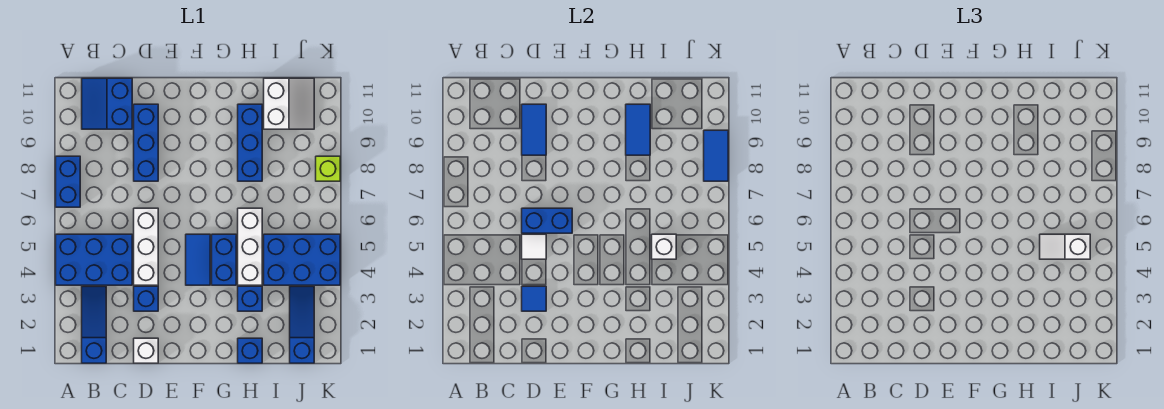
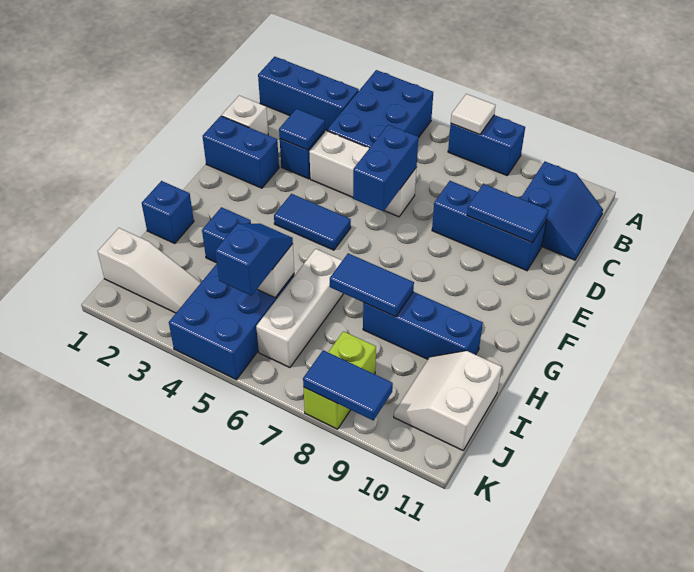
blue slope B1:B3 level 1 top 1 -> blue brick B1:B3 level 1
blue slope B10:C11 level 1 top C -> blue slope B10:C11 level 1 top 10
white tile D5 level 2 -> white tile A7 level 2
blue brick G4:G5 level 1 -> blue brick E1:E2 level 1
white brick H4:H6 level 1 -> white brick H6:J6 level 1
blue tile H9:H10 level 2 -> blue tile H7:H8 level 2
white slope I5:J5 level 3 top J -> blue slope I5:J5 level 3 top J
white slope I10:J11 level 1 top I -> white slope I10:J11 level 1 top 11
blue slope J1:J3 level 1 top 1 -> white slope J1:J3 level 1 top 1
lime brick K8 level 1 -> lime brick J8:K8 level 1

